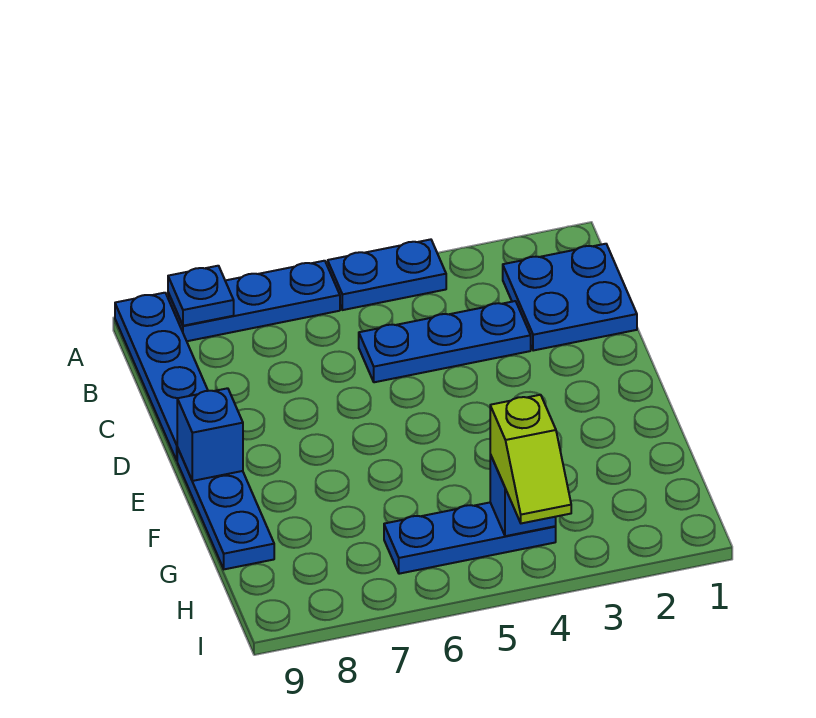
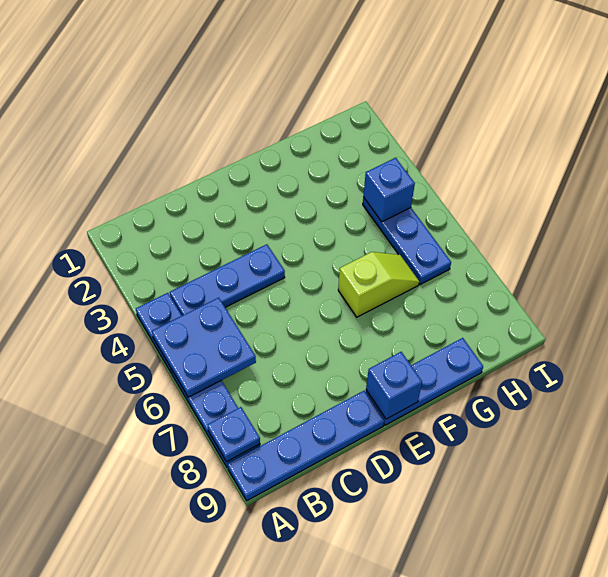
blue plate B1:C2 level 1 -> blue plate A5:B6 level 2
blue plate C3:C5 level 1 -> blue plate B4:D4 level 1
lime slope H4:I4 level 3 top H -> lime slope F6:G6 level 1 top F

